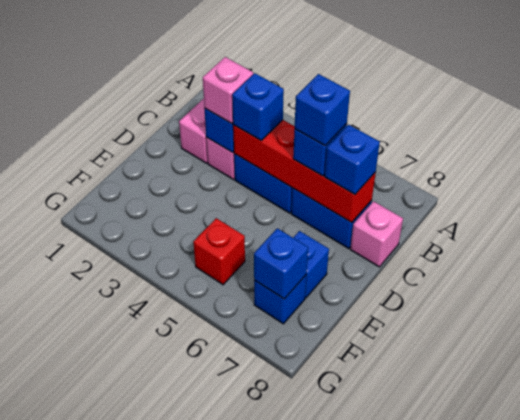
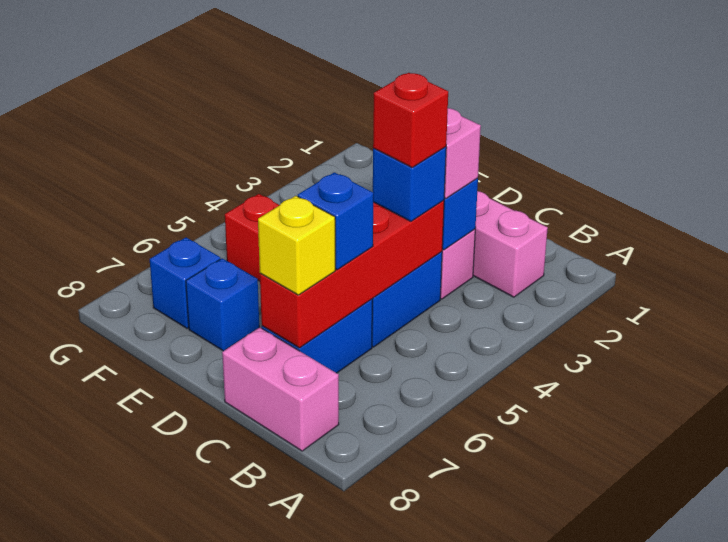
none -> red brick C4 level 4
blue brick C6 level 4 -> none
blue brick C7 level 3 -> yellow brick C7 level 3
pink brick C8 level 1 -> pink brick B8:C8 level 1
blue brick F7 level 2 -> none

